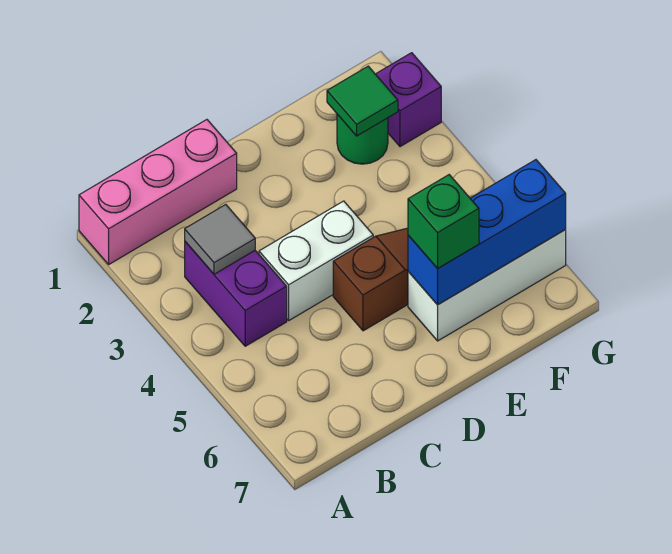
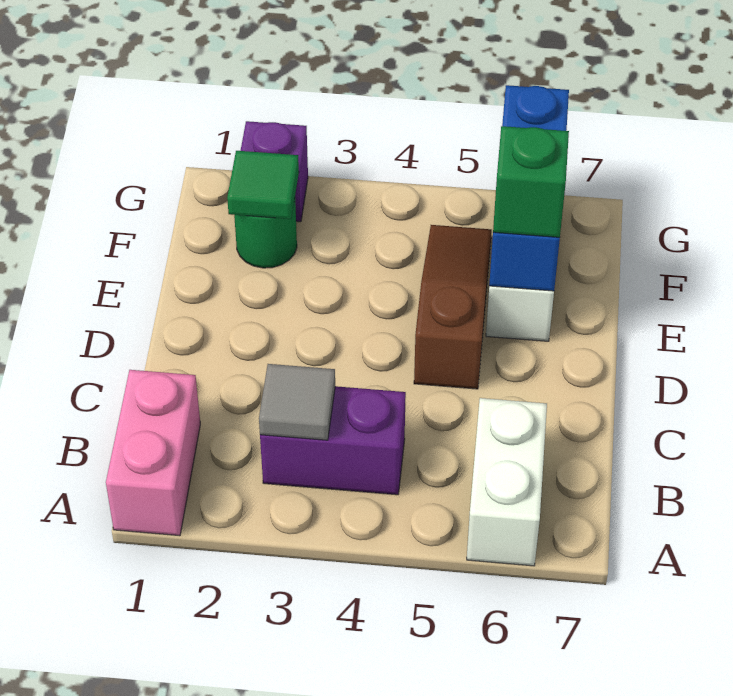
pink brick A1:C1 level 1 -> pink brick A1:B1 level 1
white brick C4:D4 level 1 -> white brick A6:B6 level 1

